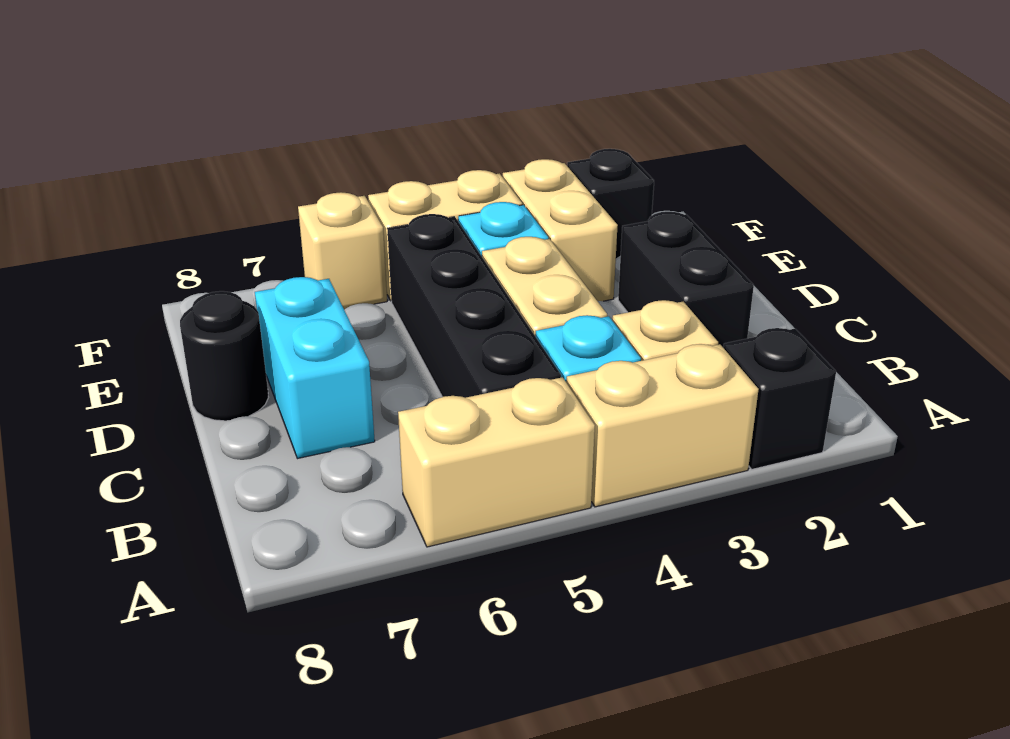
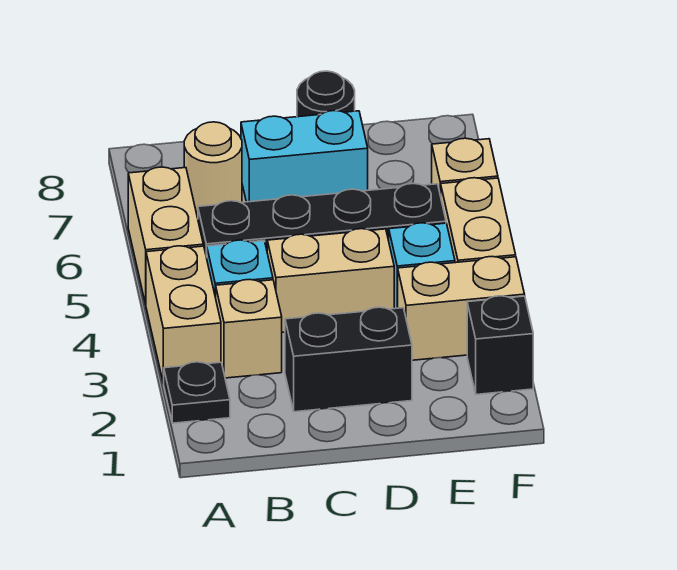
black brick A2 level 1 -> black plate A2 level 1
none -> tan round brick B7 level 1

